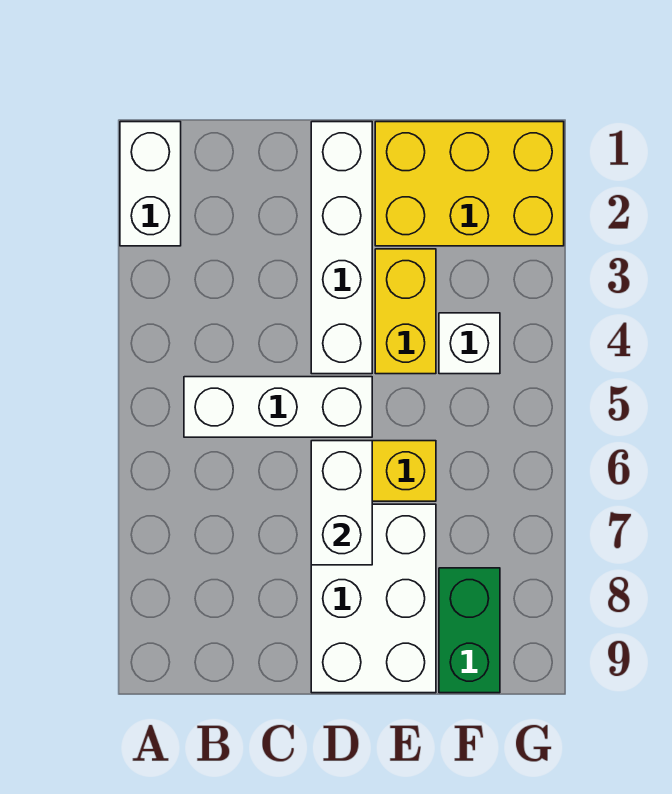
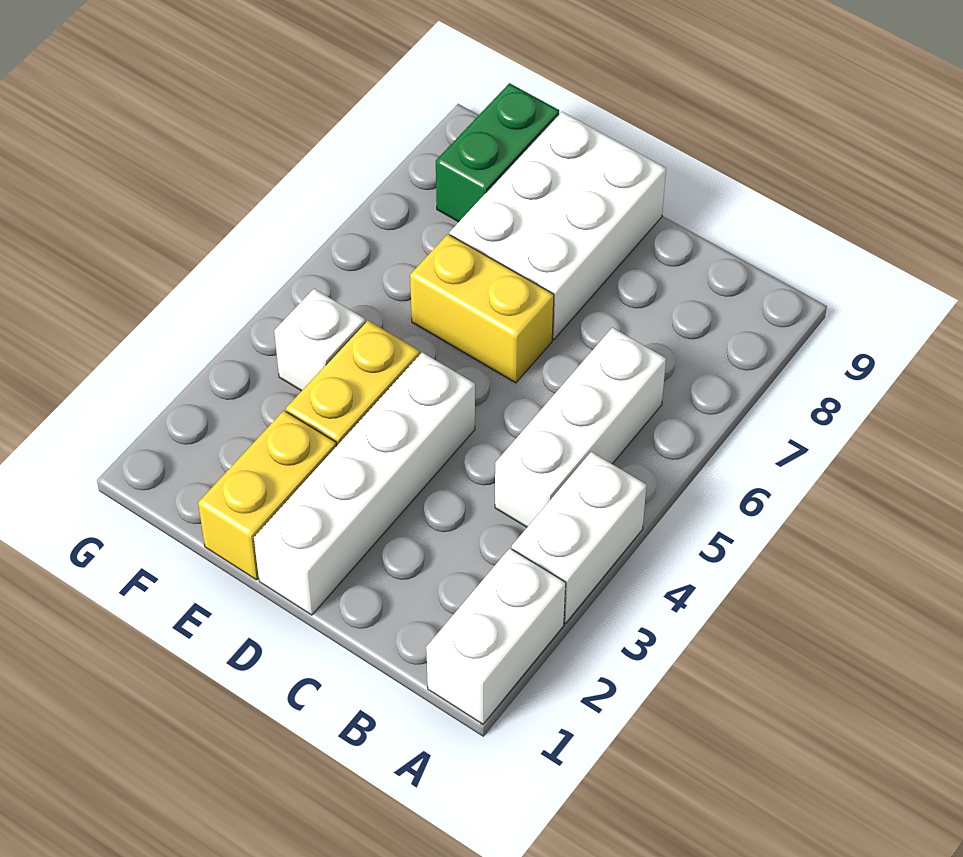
white brick B5:D5 level 1 -> white brick B4:B6 level 1
white brick D6:D7 level 2 -> white brick A3:A4 level 1
yellow brick E1:G2 level 1 -> yellow brick E1:E2 level 1

